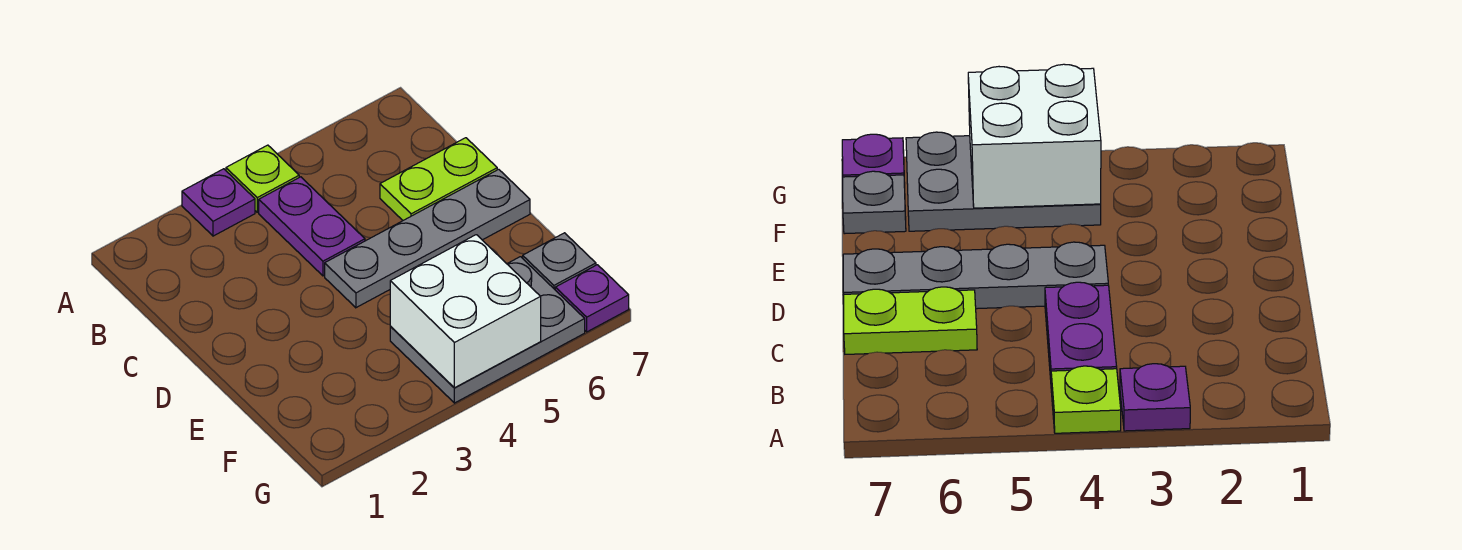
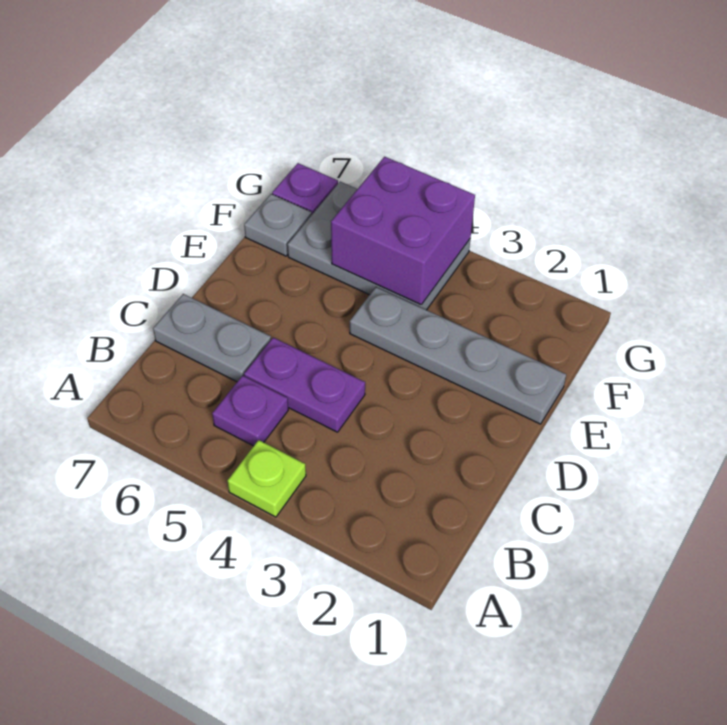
purple plate A3 level 1 -> purple plate B5 level 1
purple plate B4:C4 level 1 -> purple plate C4:C5 level 1
lime plate C6:C7 level 1 -> grey plate C6:C7 level 1
grey plate D4:D7 level 1 -> grey plate E1:E4 level 1
white brick F4:G5 level 2 -> purple brick F4:G5 level 2

